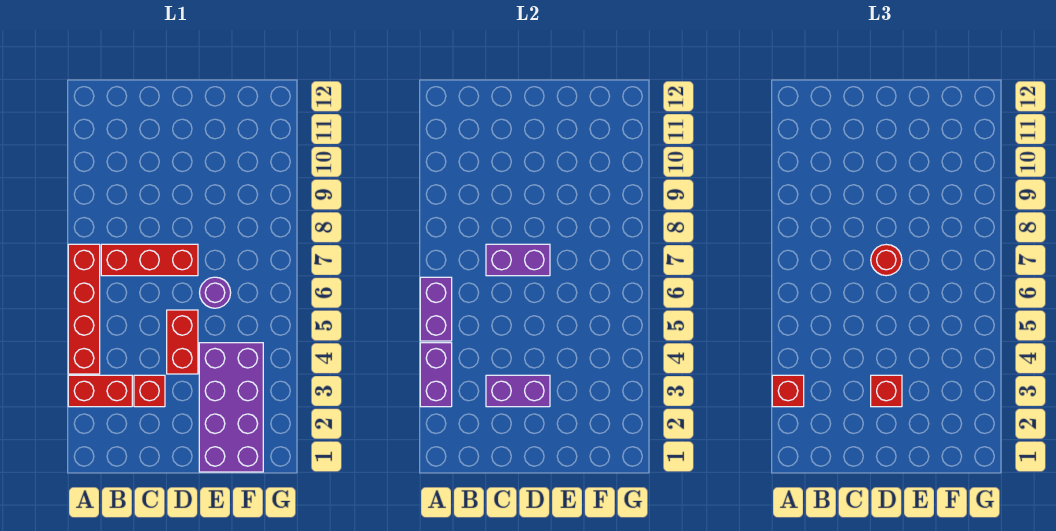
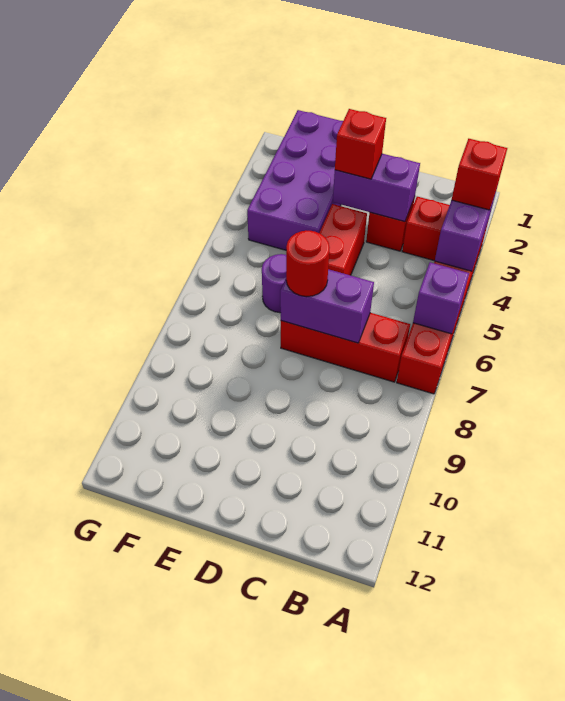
purple brick A5:A6 level 2 -> purple brick A6 level 2

